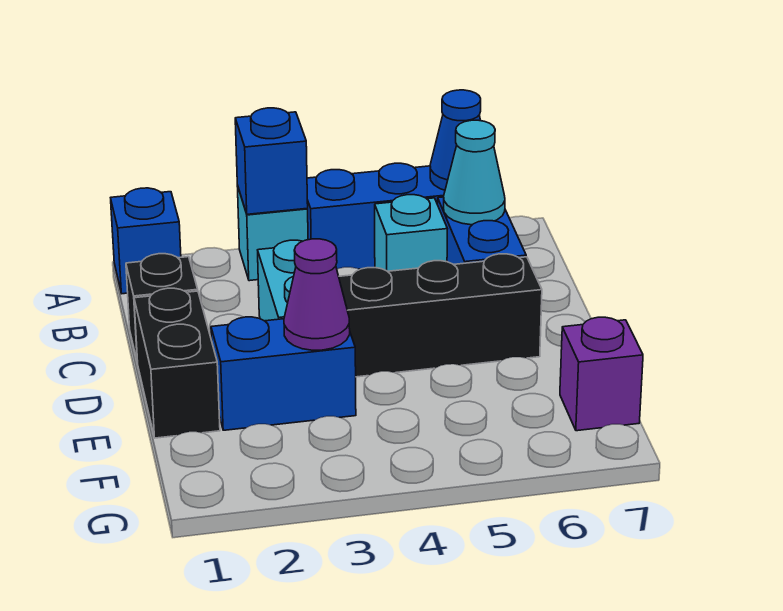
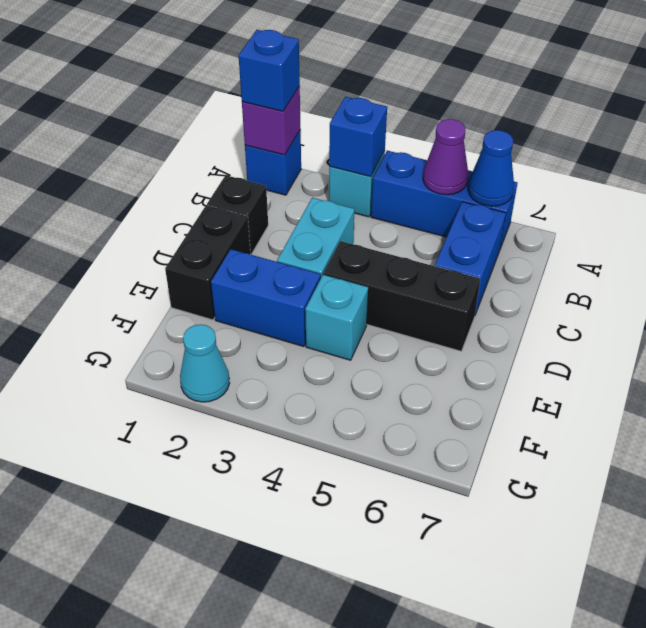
none -> blue brick A1 level 3
cyan brick B5 level 1 -> cyan brick E4 level 1
cyan cone B6 level 2 -> cyan cone G2 level 1
purple cone E3 level 2 -> purple cone A5 level 2
purple brick F7 level 1 -> purple brick A1 level 2

